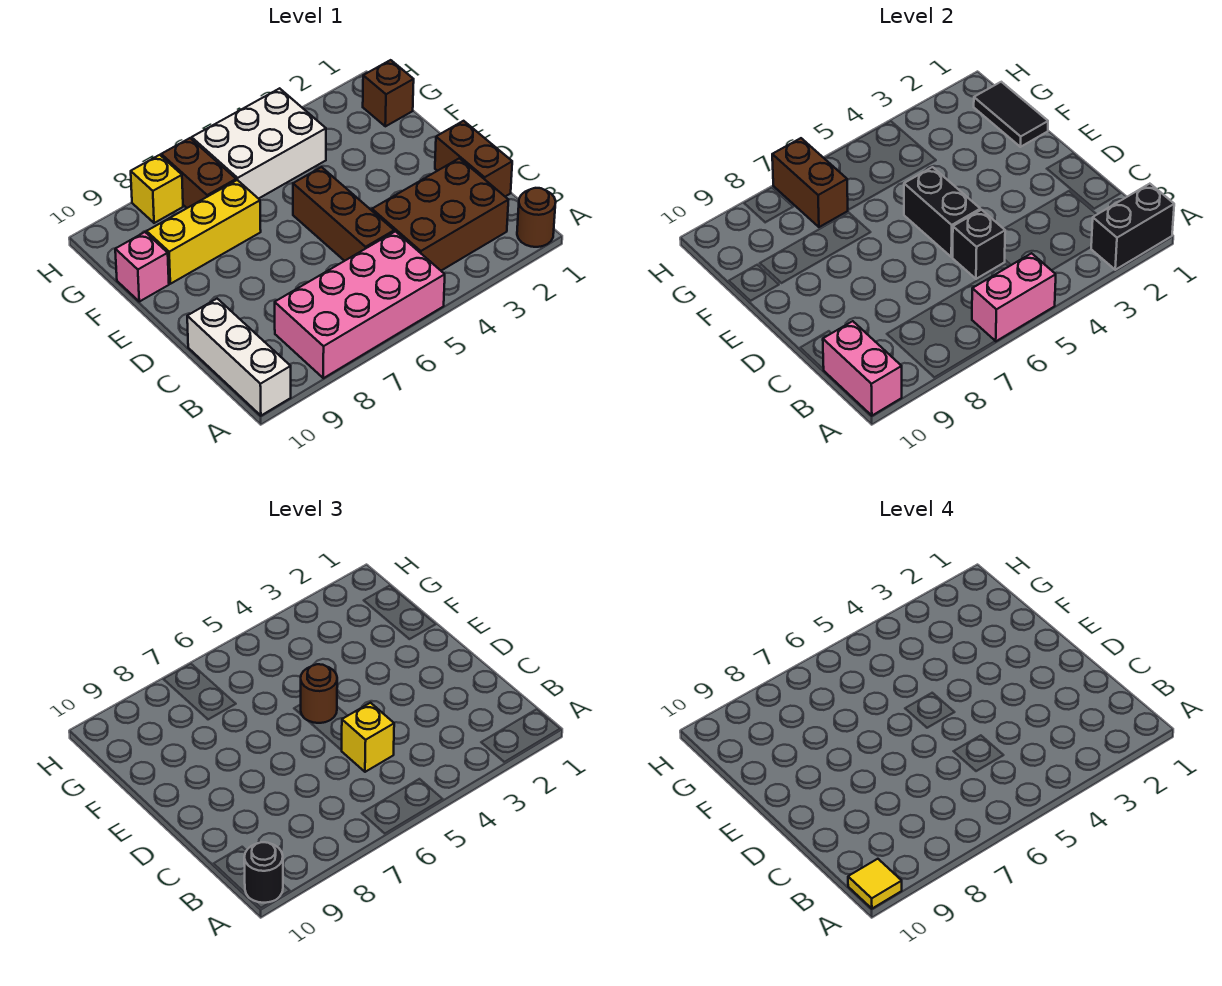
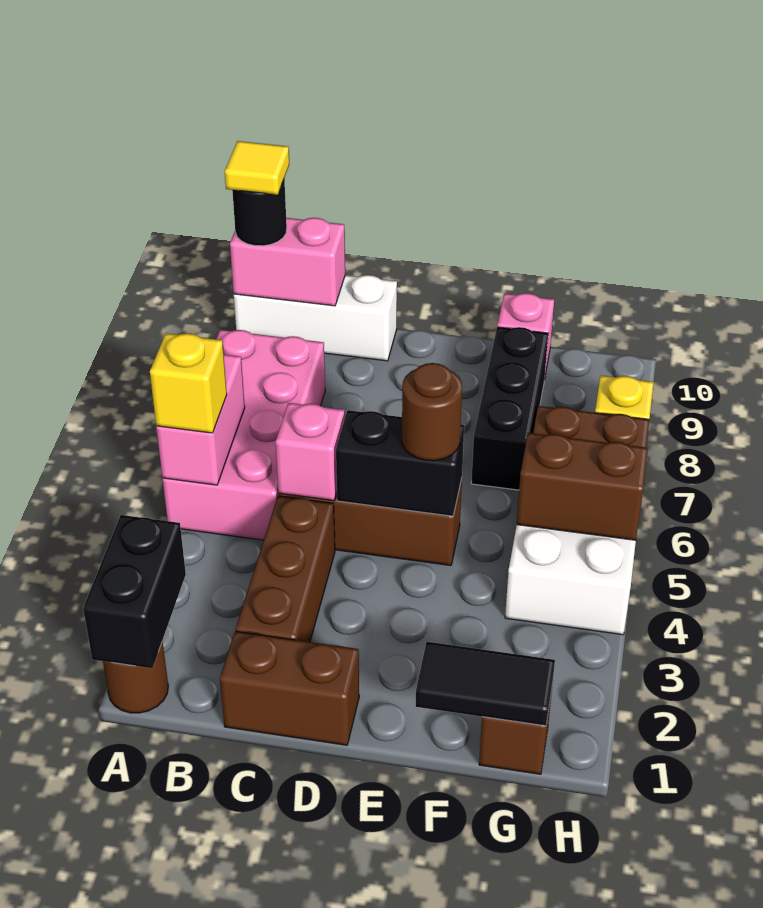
brown brick B2:C4 level 1 -> brown brick C2:C4 level 1
black brick C5 level 2 -> pink brick C5 level 2
yellow brick C5 level 3 -> yellow brick A5 level 3
yellow brick F7:F9 level 1 -> black brick F7:F9 level 1
brown brick G7:H7 level 2 -> brown brick G5:H5 level 2

